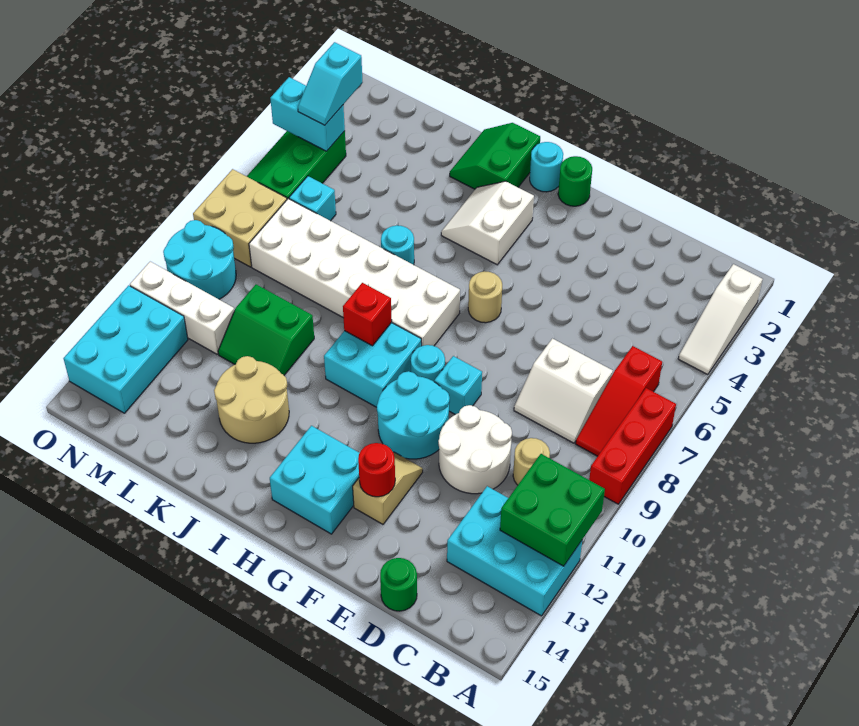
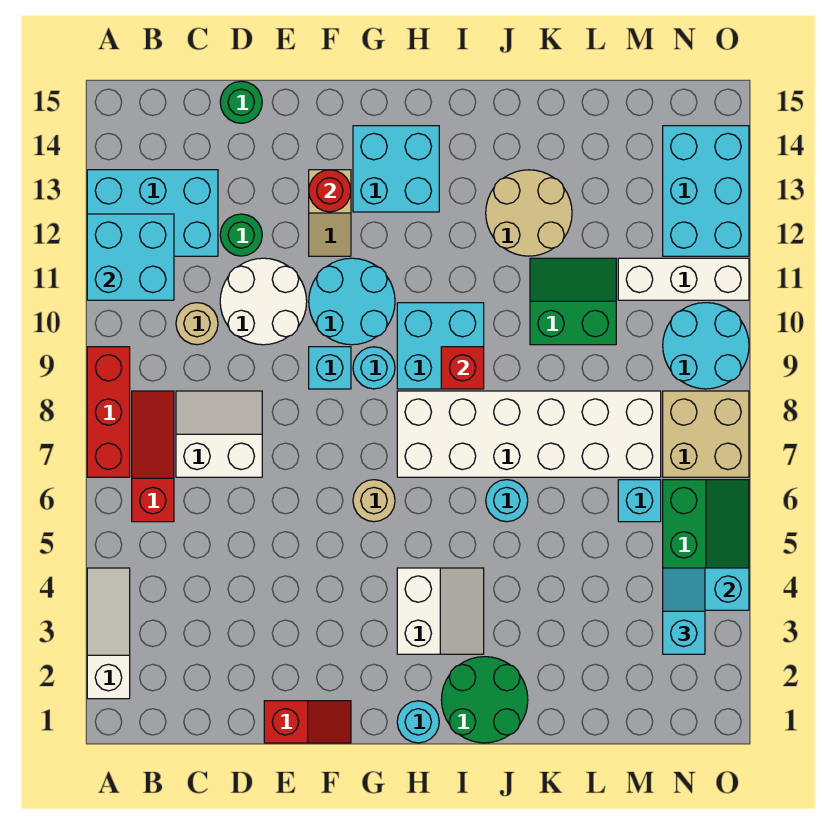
green brick A11:B12 level 2 -> cyan brick A11:B12 level 2
none -> red slope E1:F1 level 1 top E
green round brick G1 level 1 -> green round brick D12 level 1
green slope I1:J2 level 1 top I -> green round brick I1:J2 level 1

